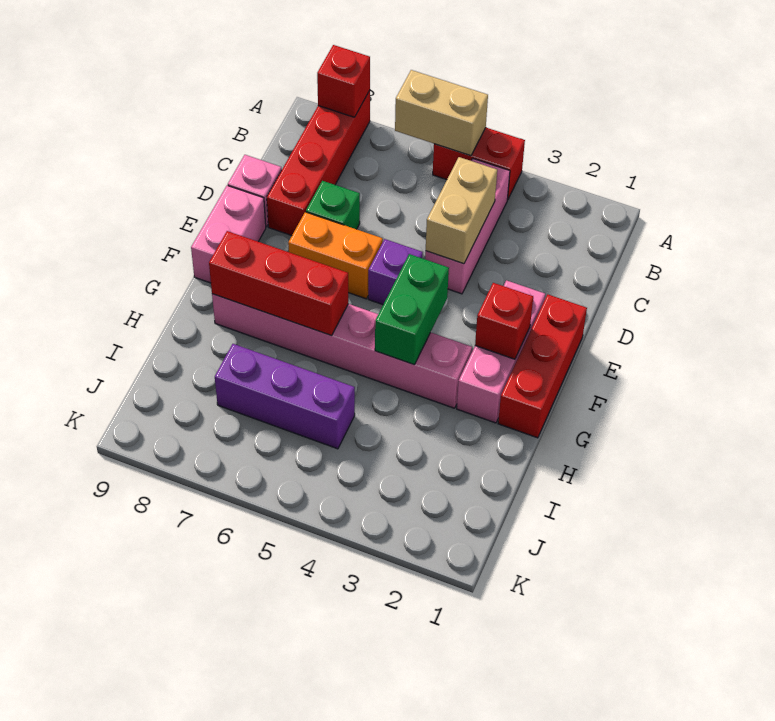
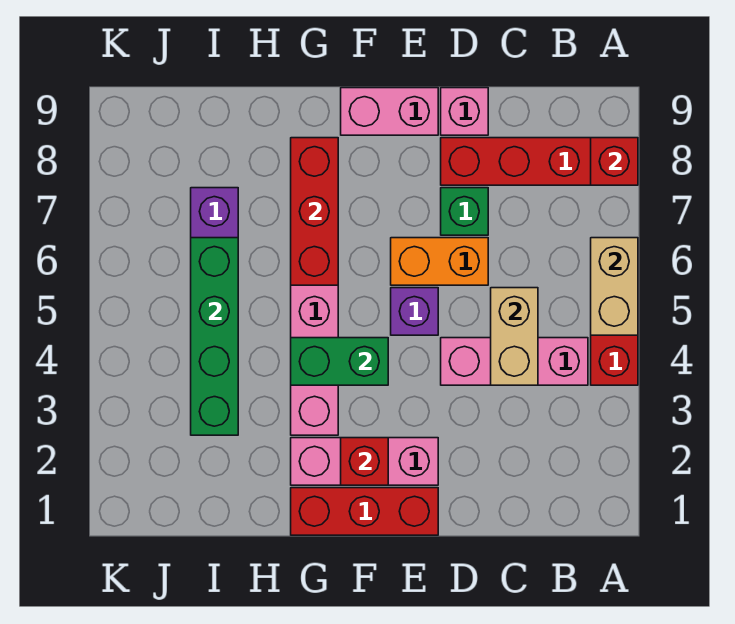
tan brick C4:D4 level 2 -> tan brick C4:C5 level 2
orange brick E6:E7 level 1 -> orange brick D6:E6 level 1
none -> green brick I3:I6 level 2

